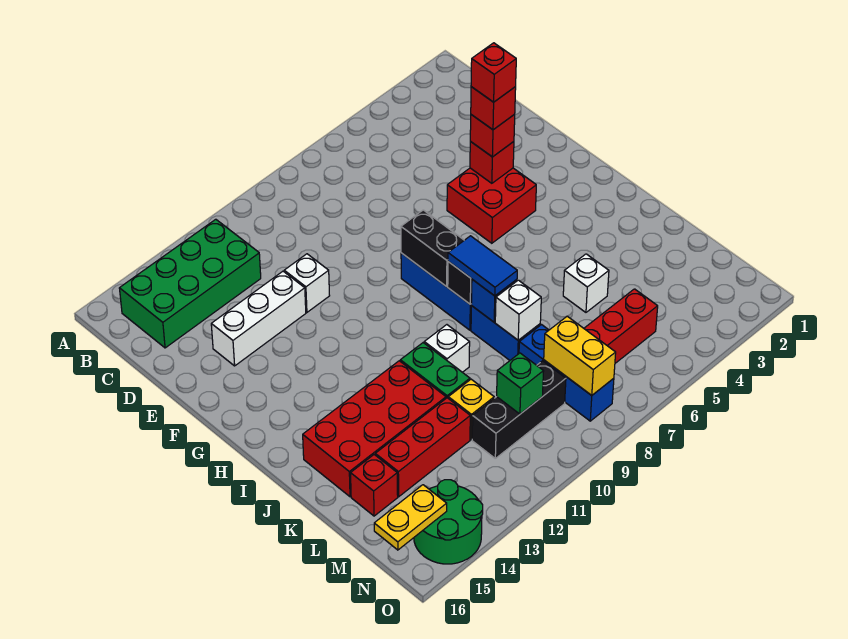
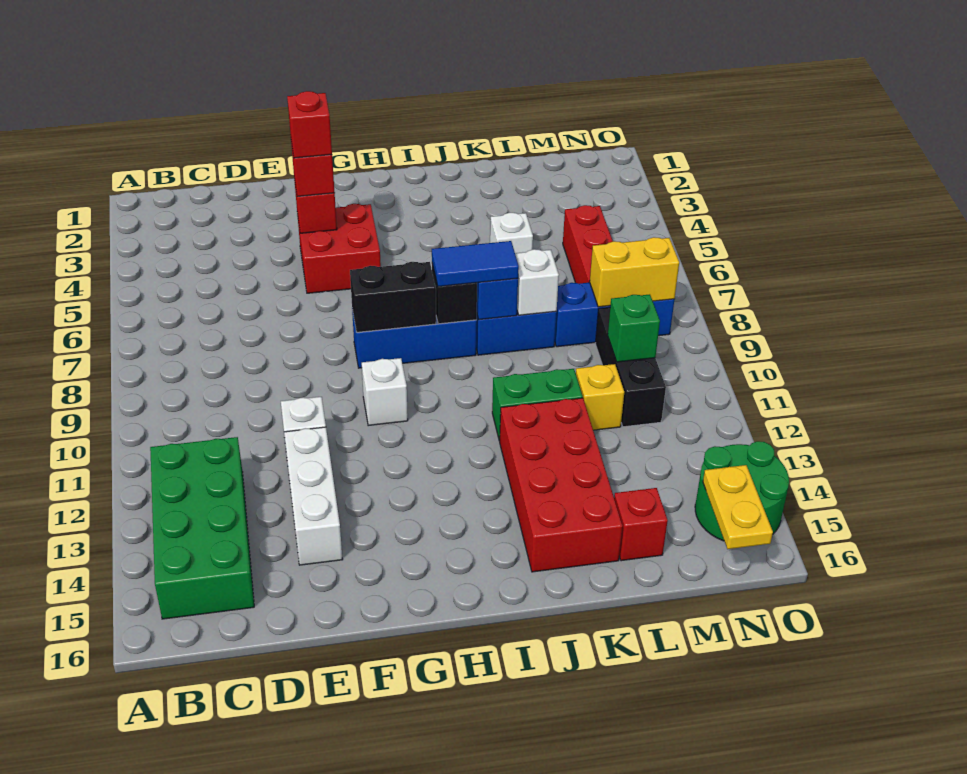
red brick F4 level 5 -> none
white brick J10 level 1 -> white brick G10 level 1
red brick L12:L14 level 1 -> none

